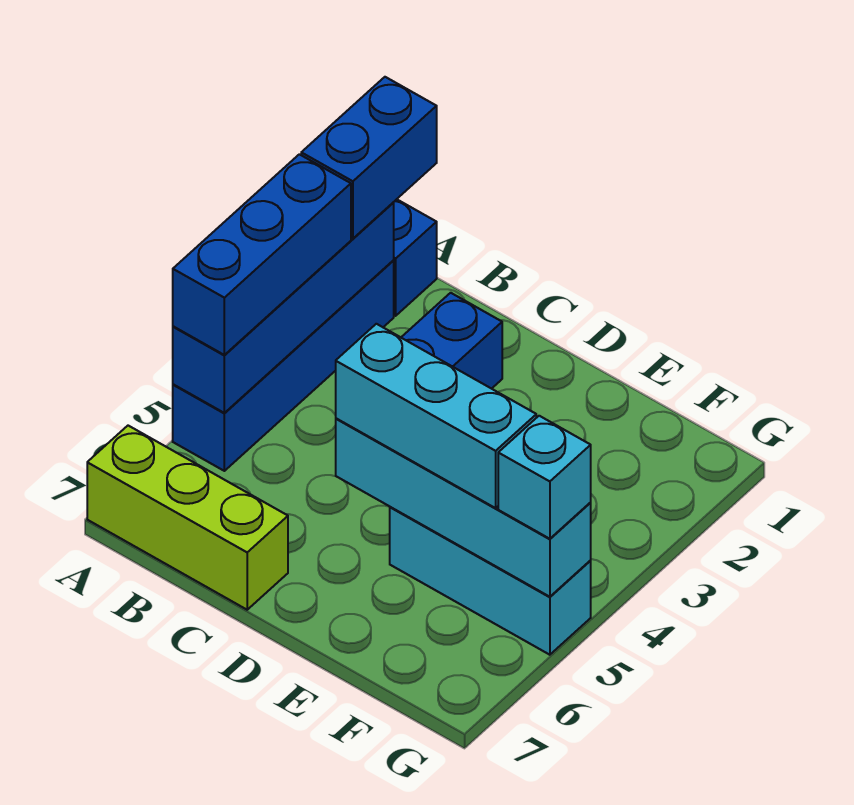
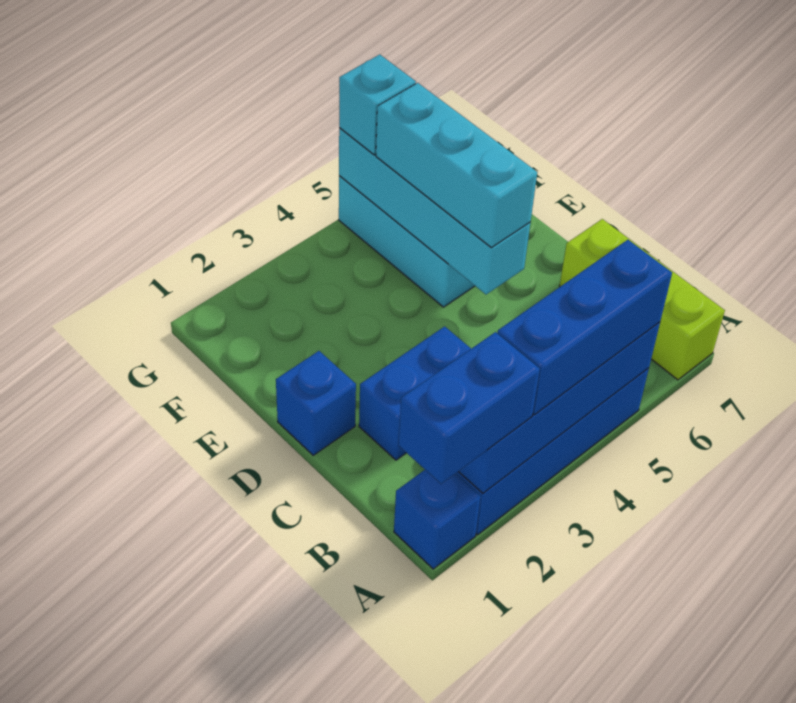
none -> blue brick D1 level 1

